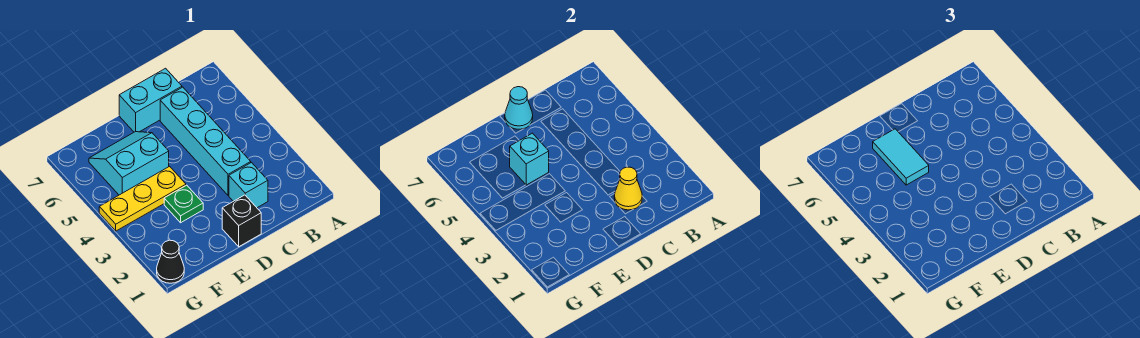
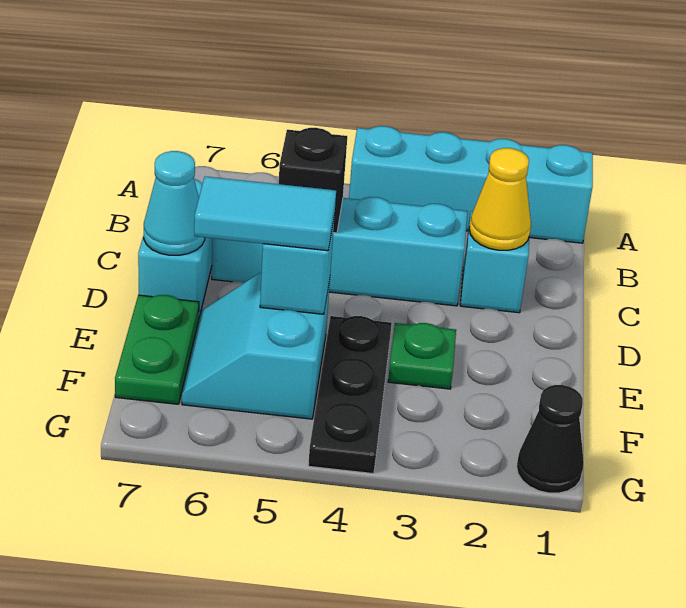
none -> cyan brick A1:A4 level 1
black brick D1 level 1 -> black brick C5 level 2
yellow plate E4:G4 level 1 -> black plate E4:G4 level 1
none -> green plate E7:F7 level 1

